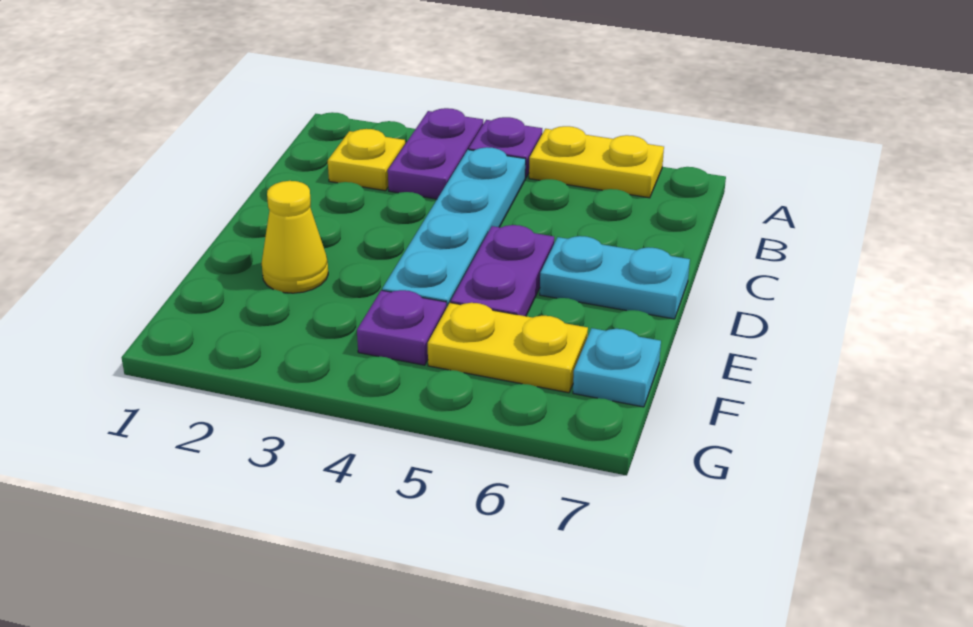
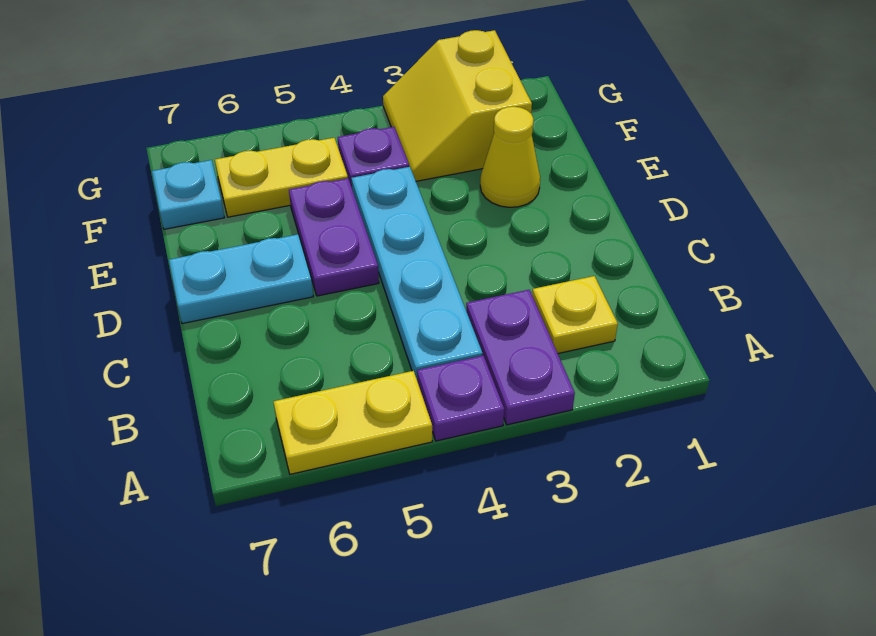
none -> yellow slope F2:G3 level 1 top 2

